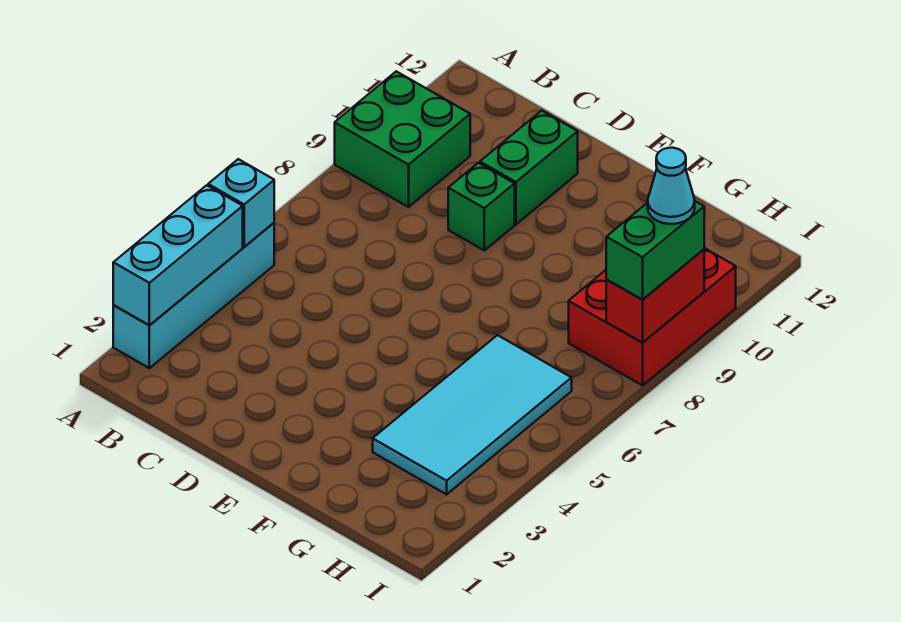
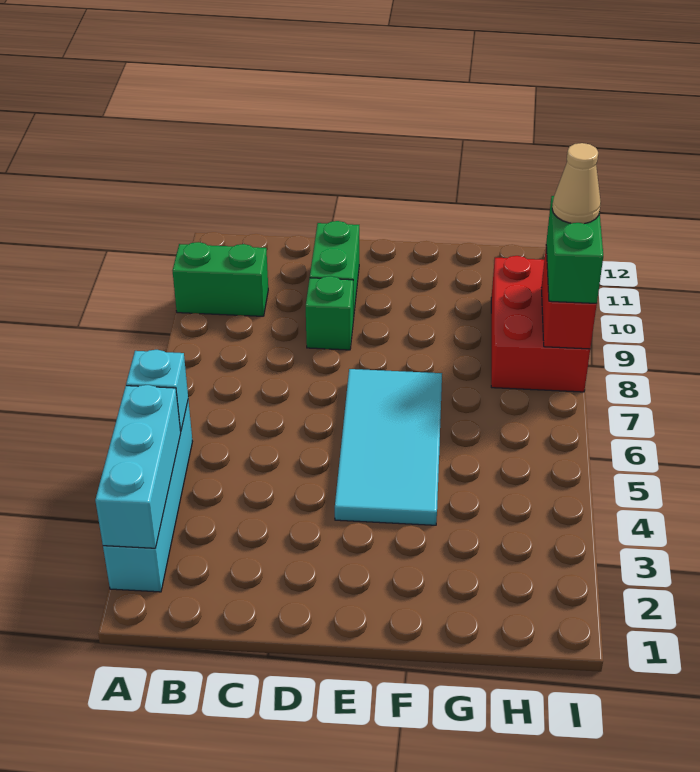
green brick A9:B10 level 1 -> green brick A10:B10 level 1
cyan tile G3:H6 level 1 -> cyan tile E4:F7 level 1
cyan cone I9 level 4 -> tan cone I9 level 4

